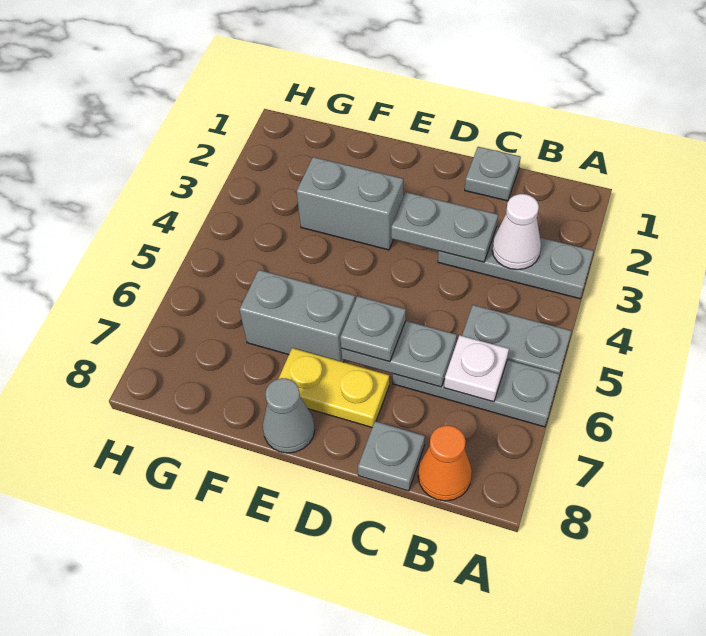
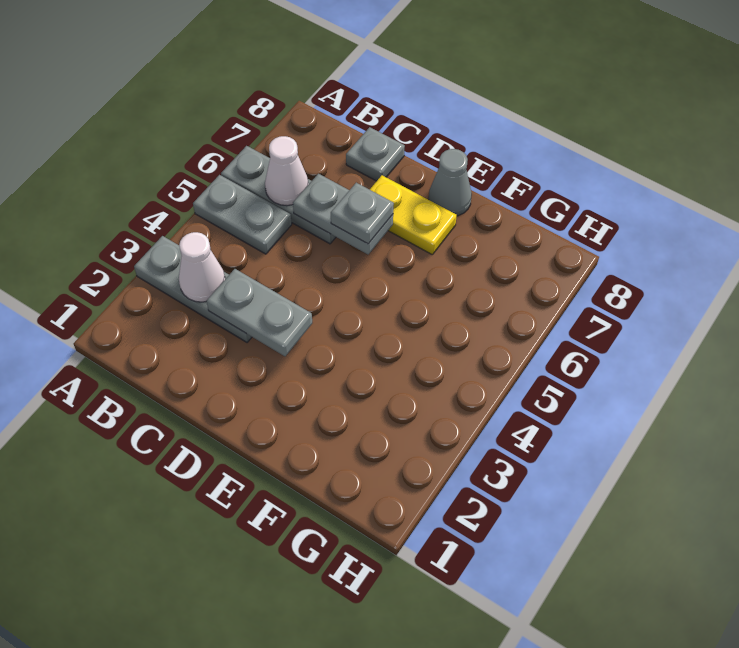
white plate B6 level 2 -> white cone B6 level 2
orange cone B8 level 1 -> none
grey plate C1 level 1 -> none
grey brick E3:F3 level 1 -> none
grey brick E6:F6 level 1 -> none

